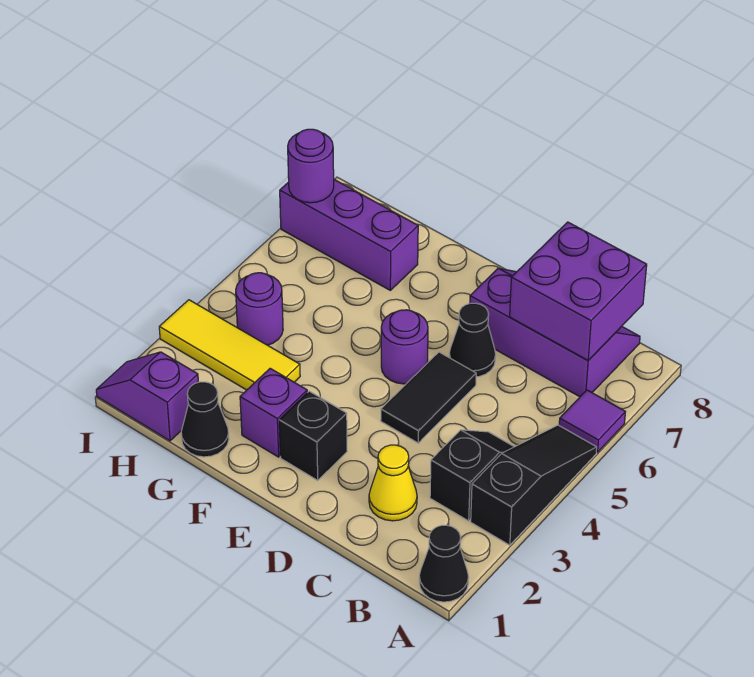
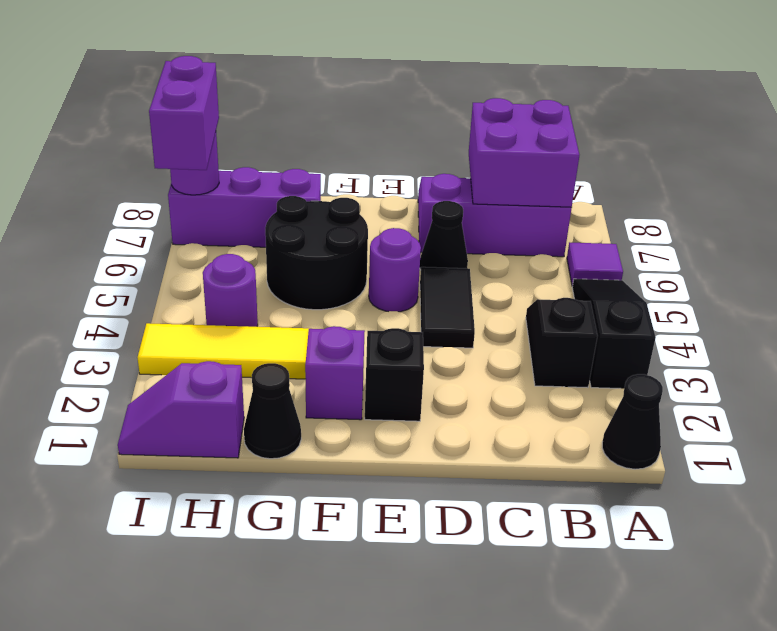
yellow cone C2 level 1 -> none
none -> black round brick F5:G6 level 1
none -> purple brick I6:I7 level 3

